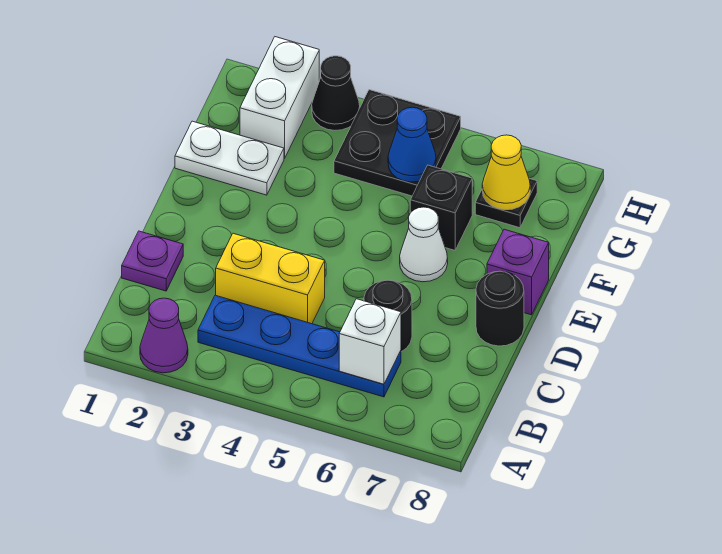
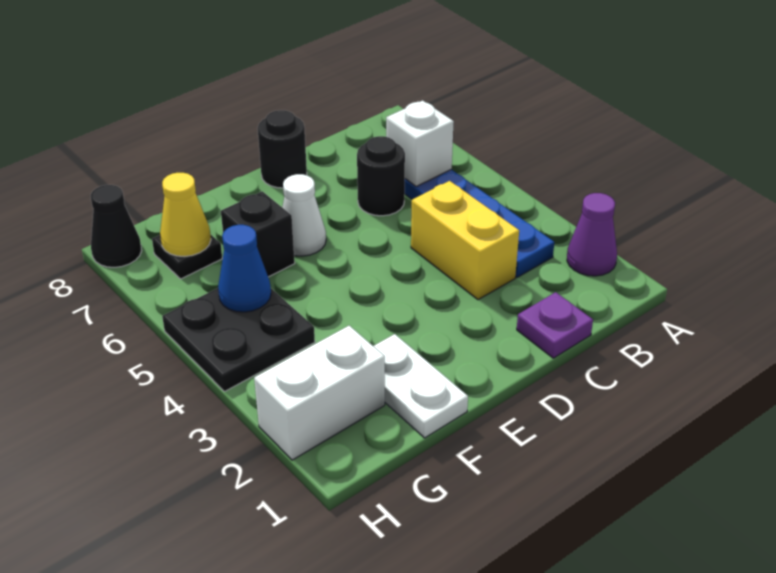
purple brick E8 level 1 -> none
black cone H3 level 1 -> black cone H8 level 1

